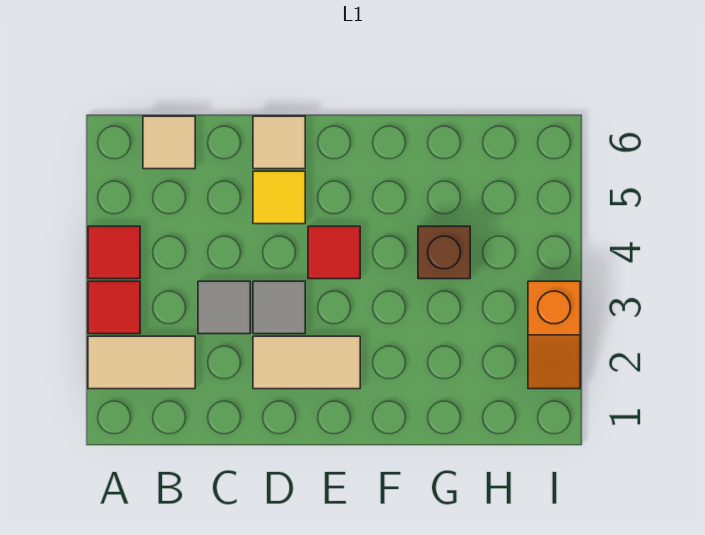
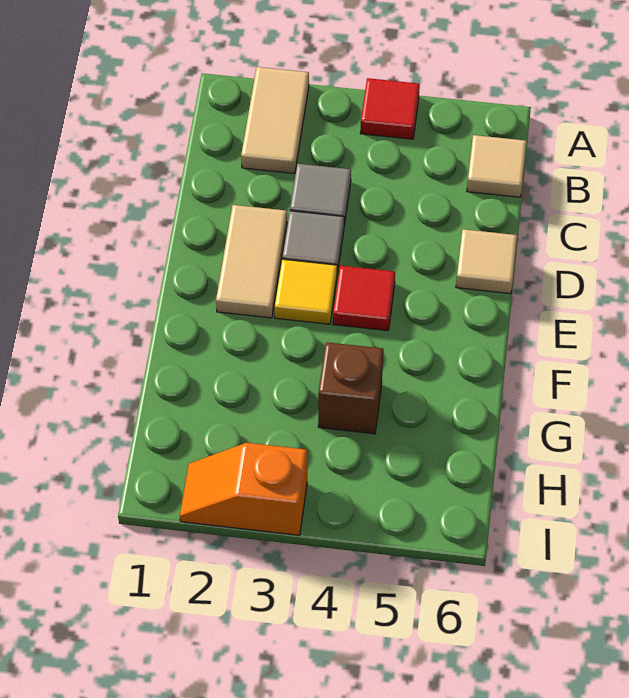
red tile A3 level 1 -> none
yellow tile D5 level 1 -> yellow tile E3 level 1

